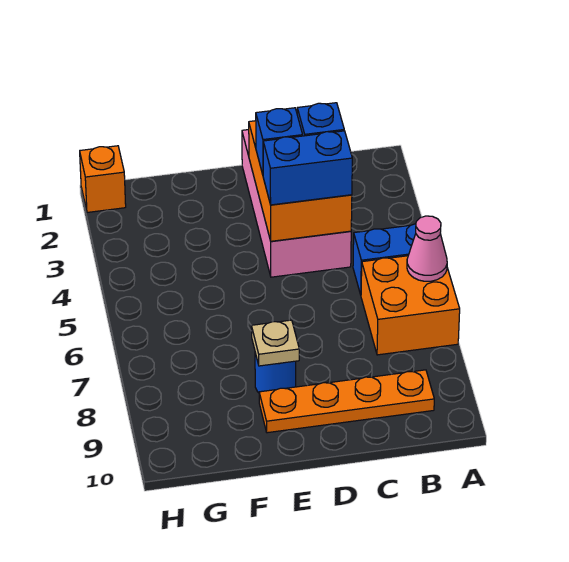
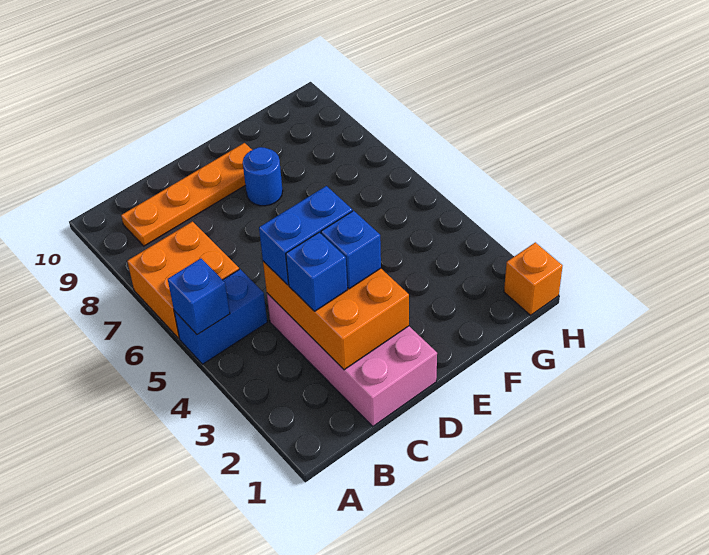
none -> blue brick A5 level 2
pink cone A6 level 2 -> none
tan plate E8 level 2 -> none

